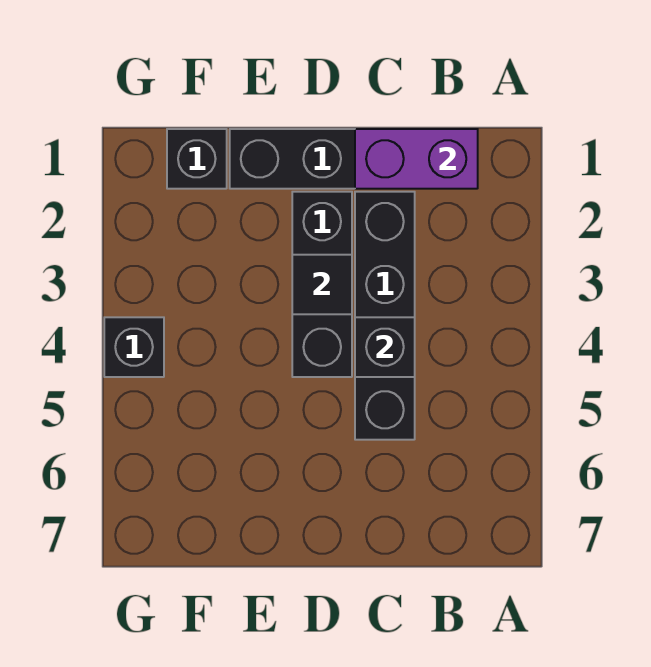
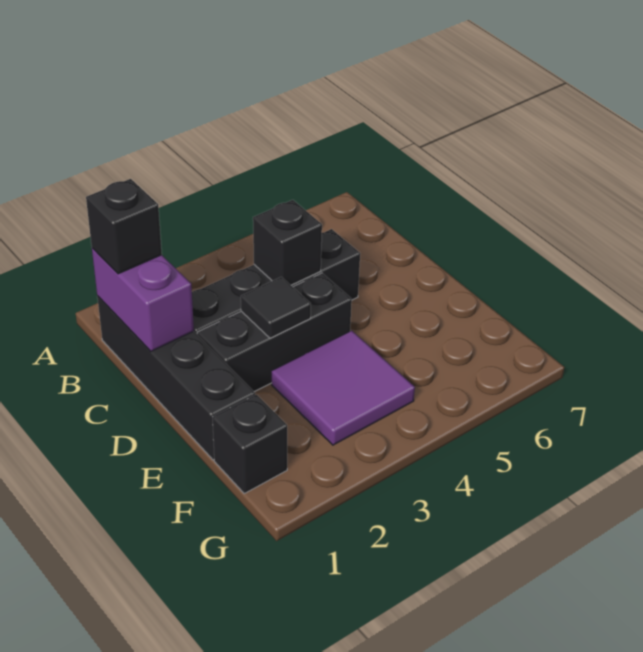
none -> purple tile E3:F4 level 1
black brick G4 level 1 -> black brick B1 level 3

